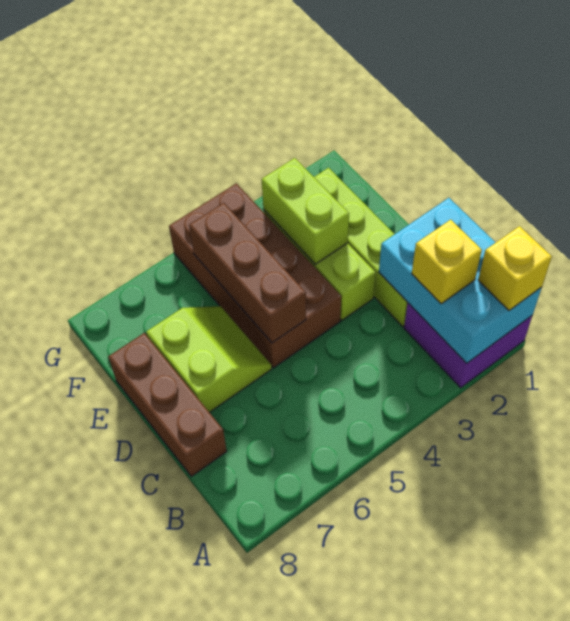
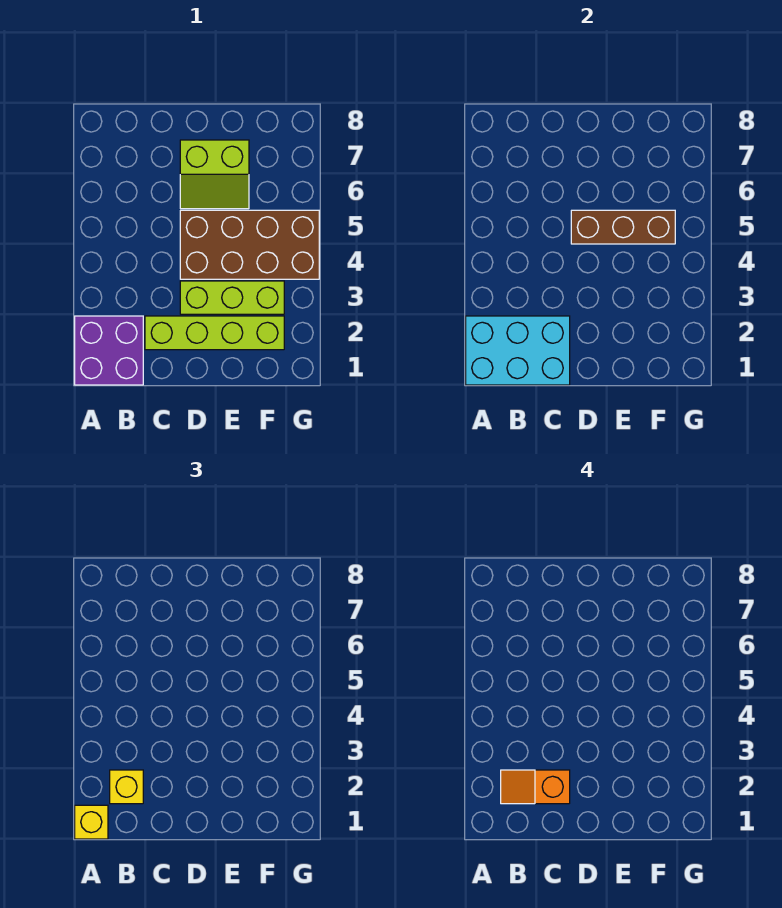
none -> orange slope B2:C2 level 4 top C
brown brick C8:E8 level 1 -> none
lime brick E3:F3 level 2 -> none

